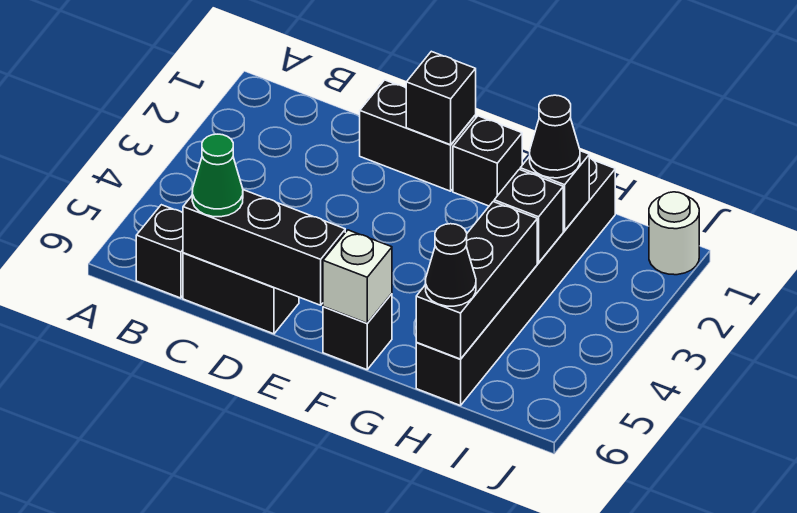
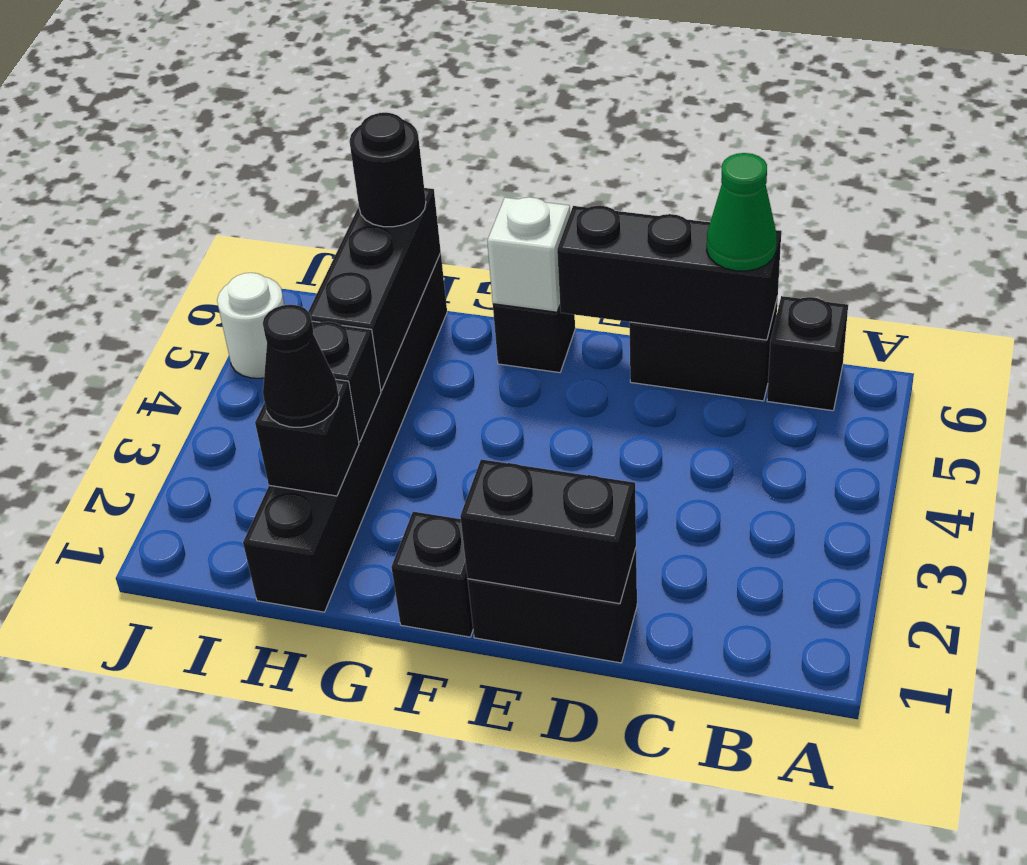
black brick E1 level 2 -> black brick D1:E1 level 2
black cone H6 level 3 -> black round brick H6 level 3
white round brick J1 level 1 -> white round brick J5 level 1

